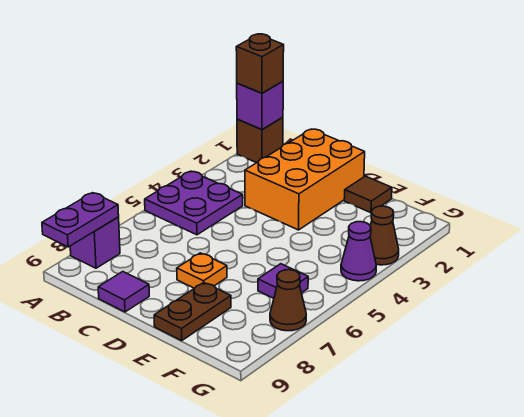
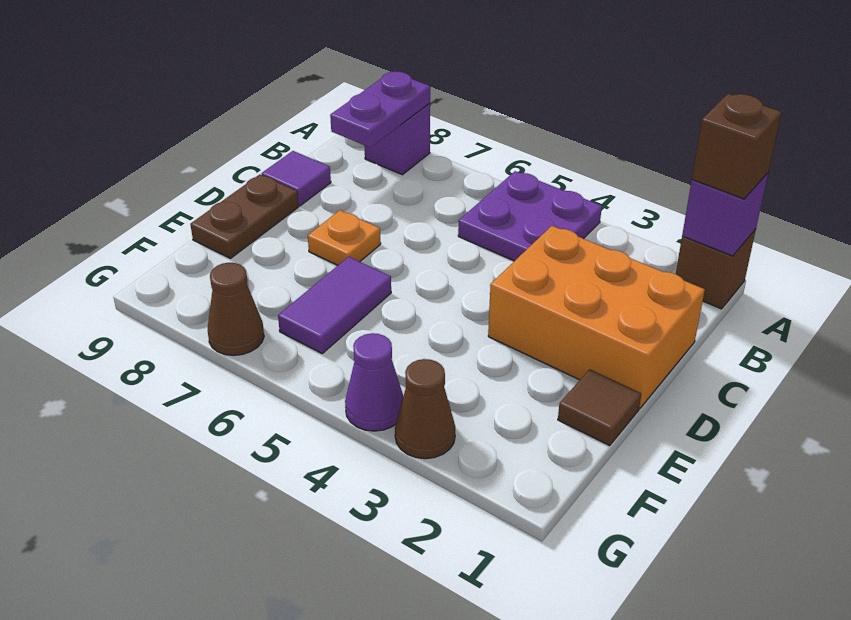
purple plate A8:A9 level 2 -> purple plate A8:B8 level 2
brown plate E8:E9 level 1 -> brown plate D9:E9 level 1
purple tile F6 level 1 -> purple tile E6:F6 level 1

